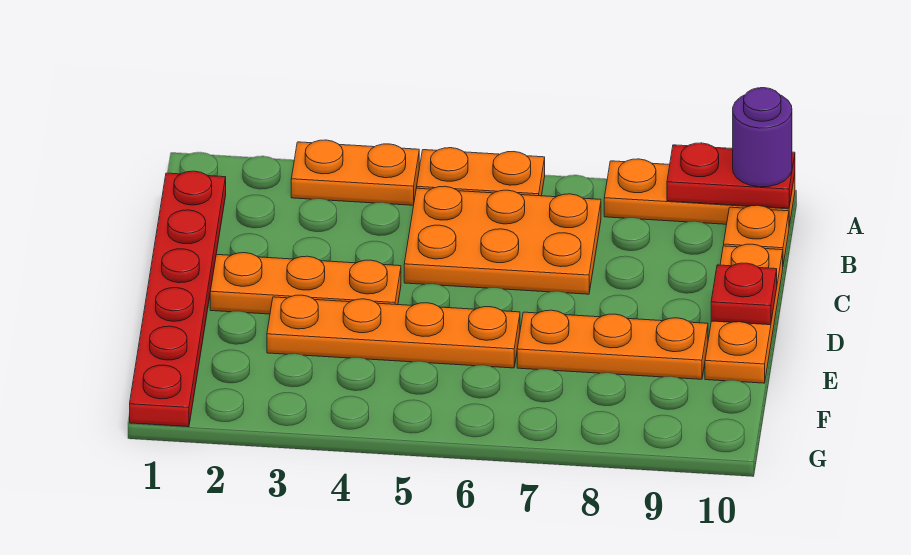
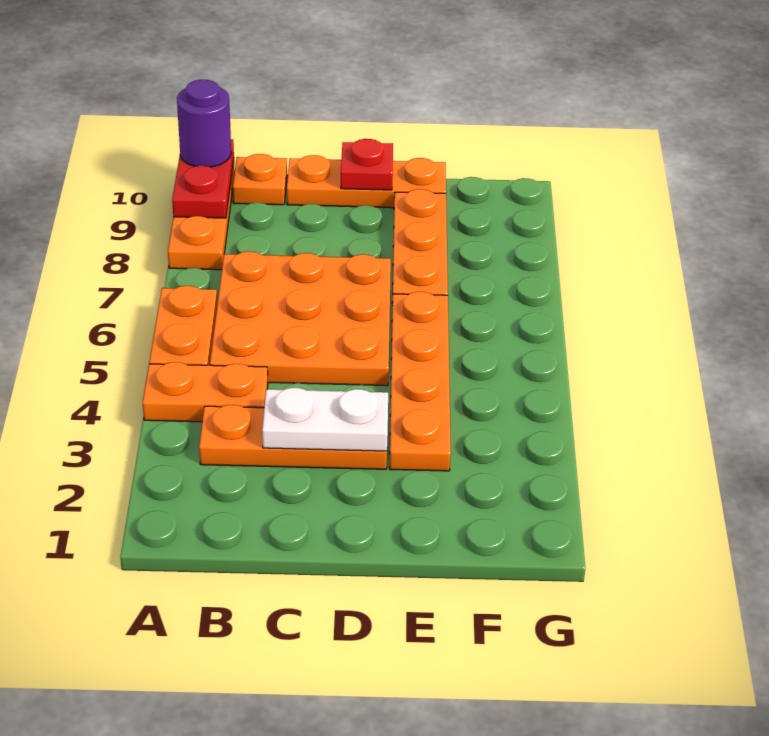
orange plate A3:A4 level 1 -> orange plate A4:B4 level 1
red plate B1:G1 level 1 -> none
orange plate B5:C7 level 1 -> orange plate B5:D7 level 1
none -> white plate C3:D3 level 2
orange plate D2:D4 level 1 -> orange plate B3:D3 level 1

